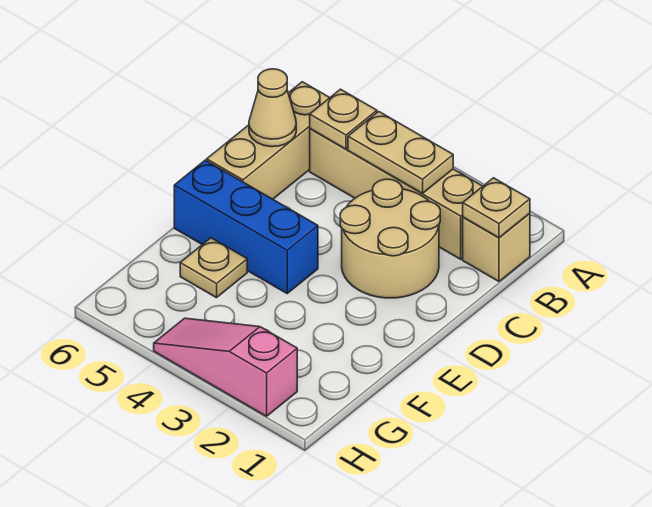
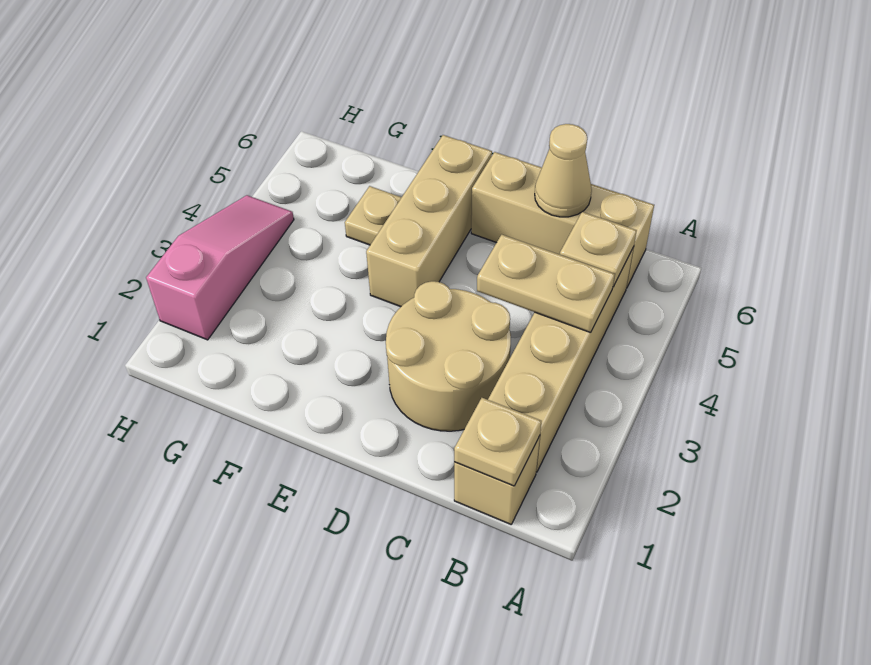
tan plate B3:B4 level 2 -> tan plate B4:C4 level 2
blue brick E4:E6 level 1 -> tan brick E4:E6 level 1

